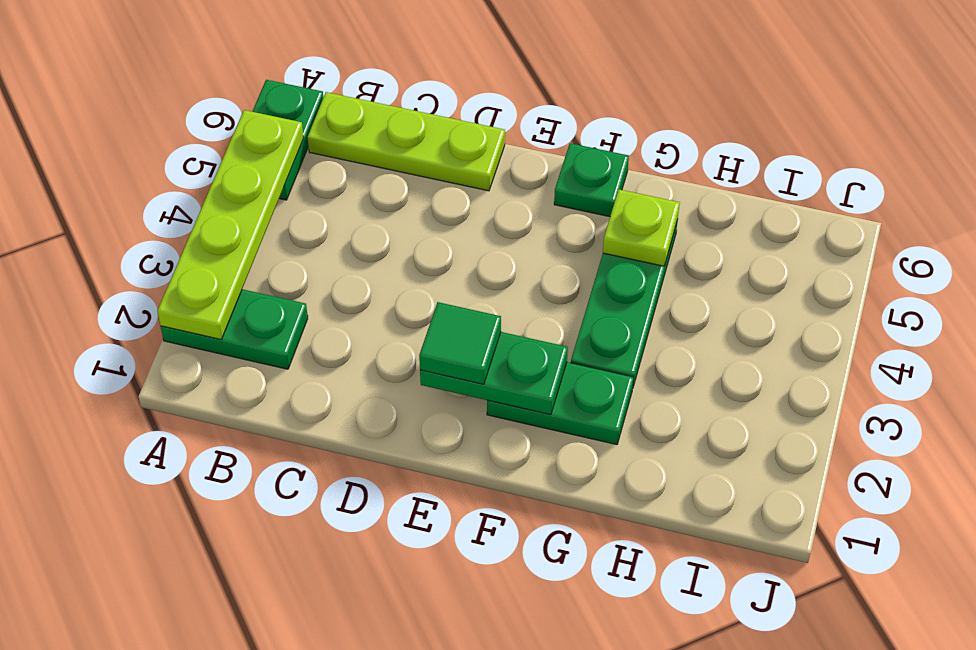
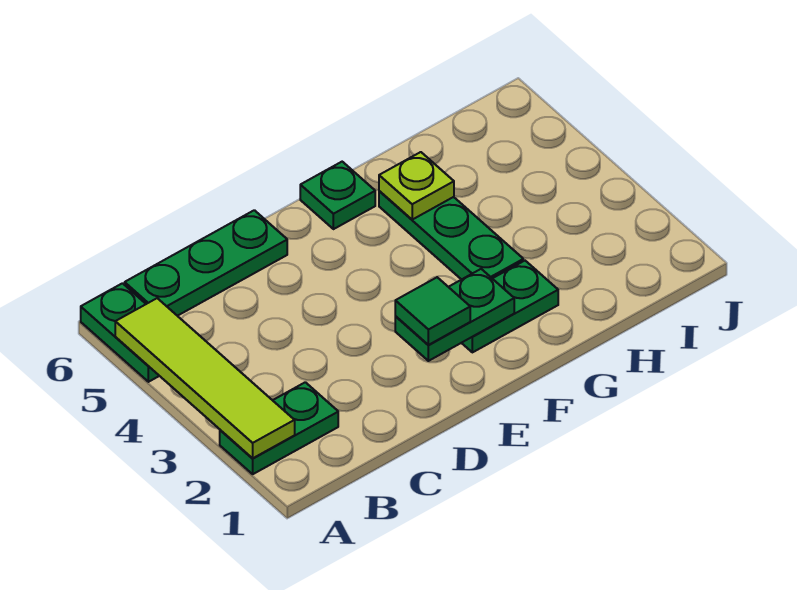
lime plate A2:A5 level 2 -> lime tile A2:A5 level 2
lime plate B6:D6 level 1 -> green plate B6:D6 level 1

